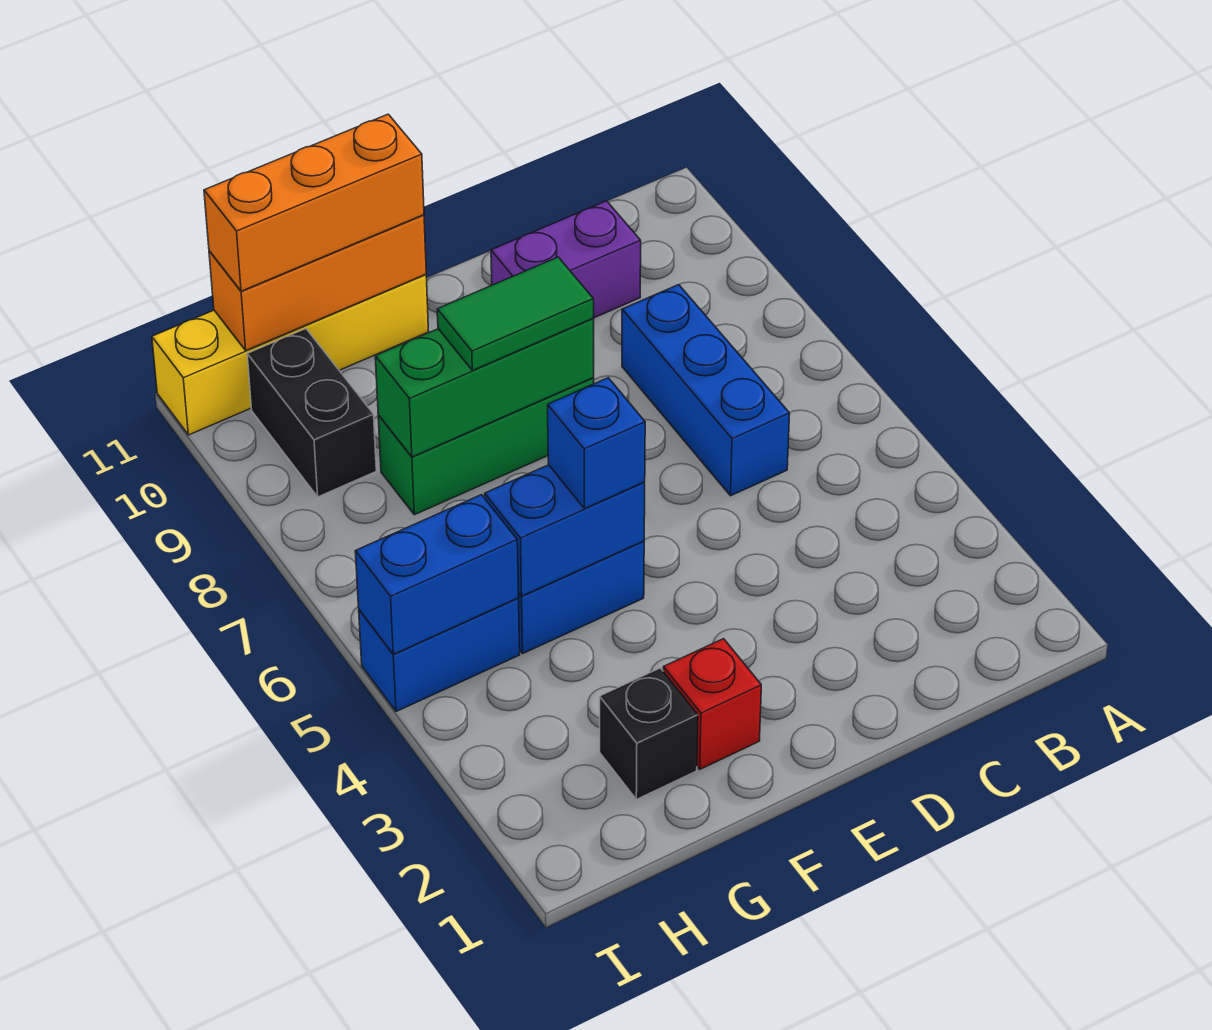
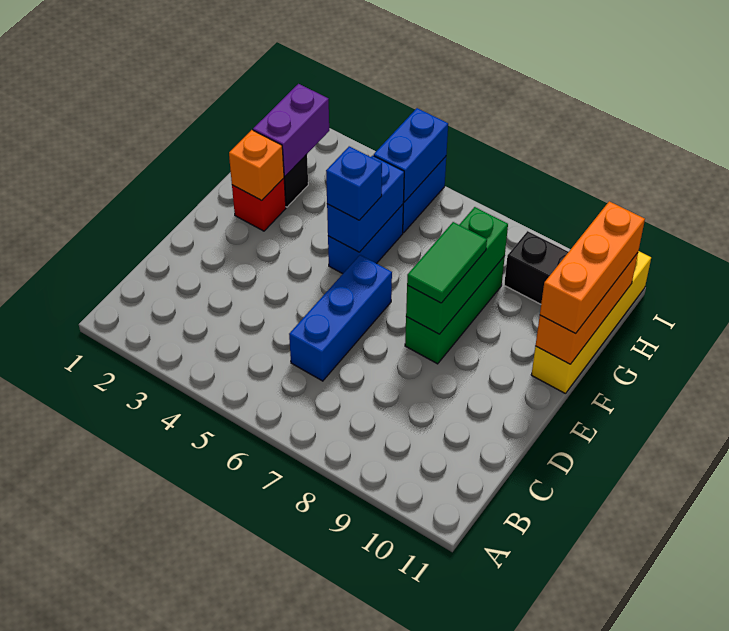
blue brick C6:C8 level 1 -> blue brick C6:E6 level 1
purple brick C10:D10 level 1 -> purple brick G2:H2 level 2
none -> orange brick F2 level 2

